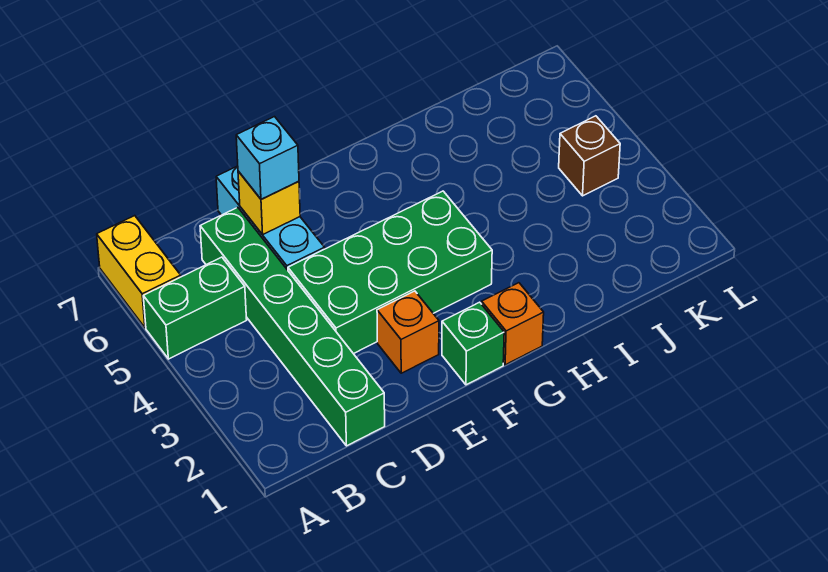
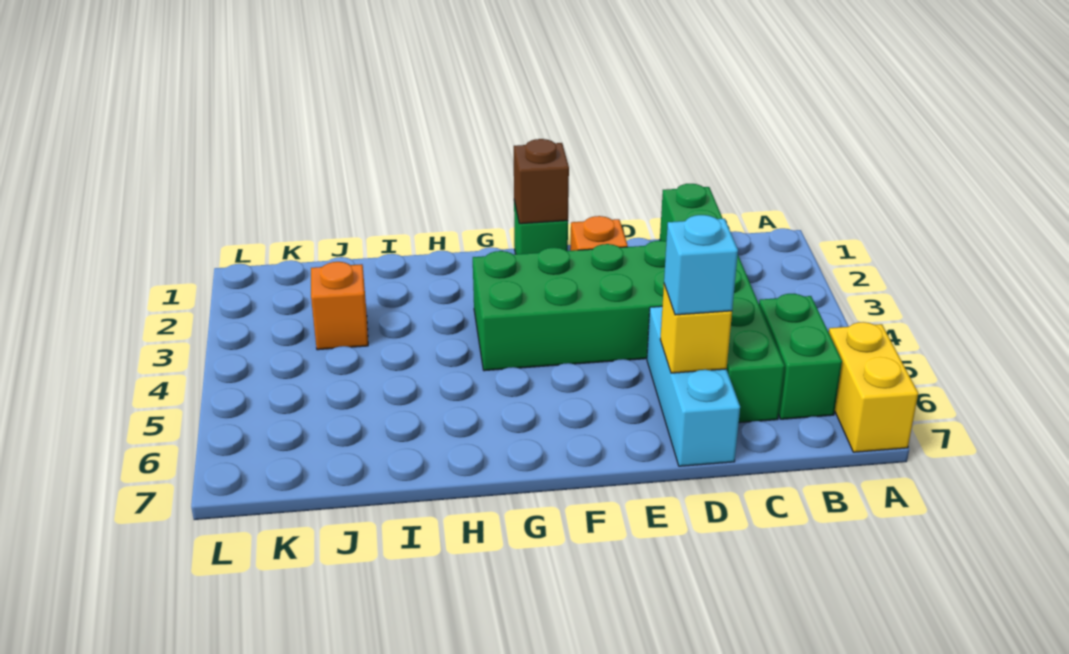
green brick A5:B5 level 1 -> green brick B5:B6 level 1
orange brick G1 level 1 -> orange brick J3 level 1
brown brick K4 level 1 -> brown brick F1 level 2

